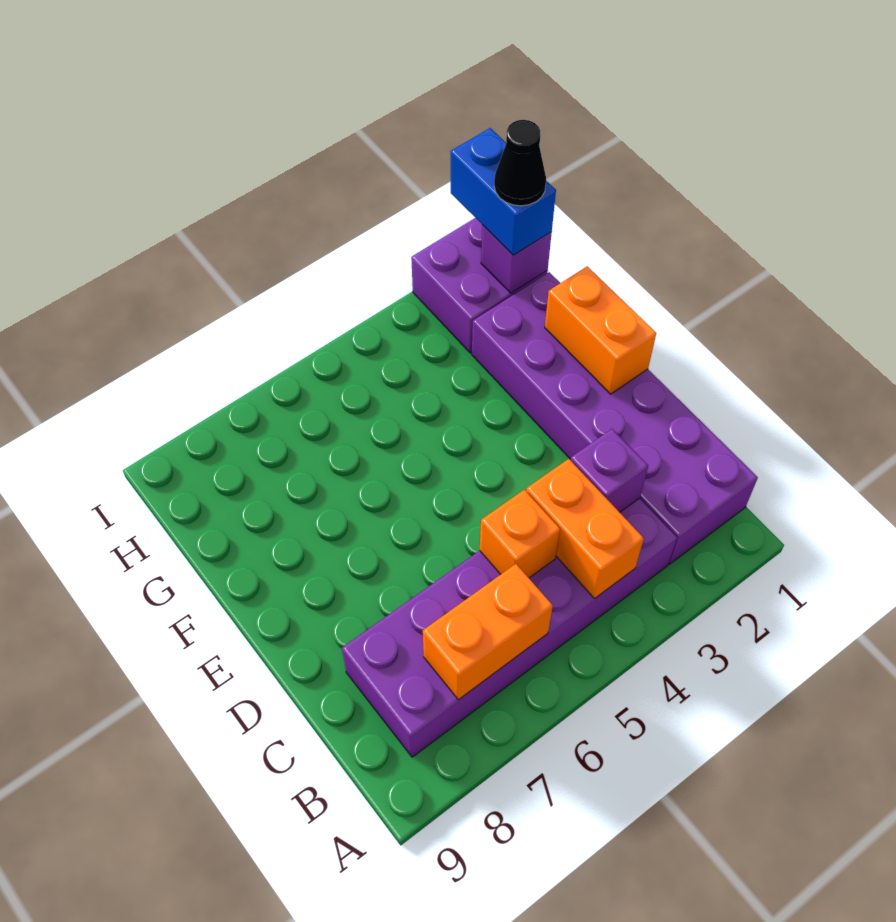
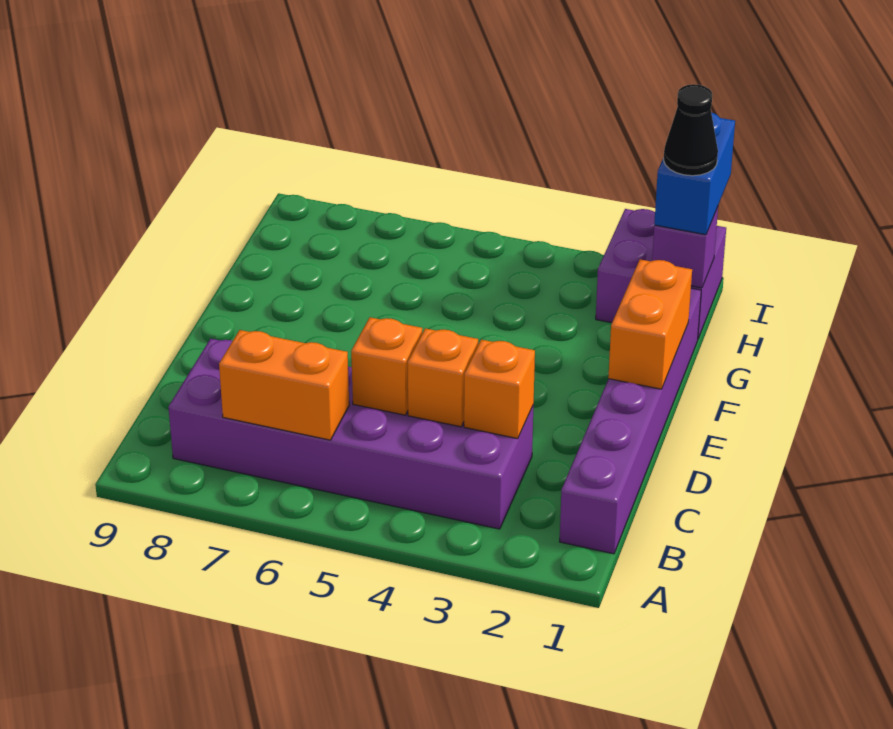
purple brick B1:G2 level 1 -> purple brick B1:G1 level 1
orange brick B4:C4 level 2 -> orange brick C4 level 2
purple brick C3 level 2 -> orange brick C3 level 2

